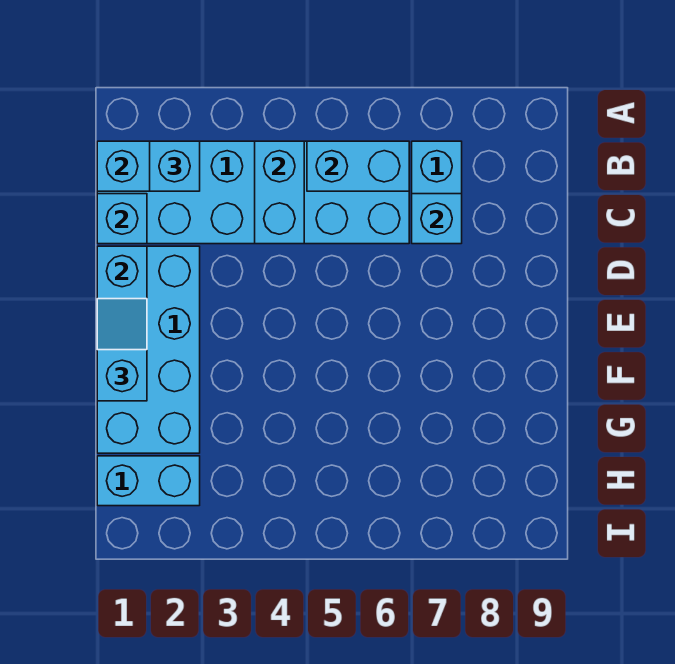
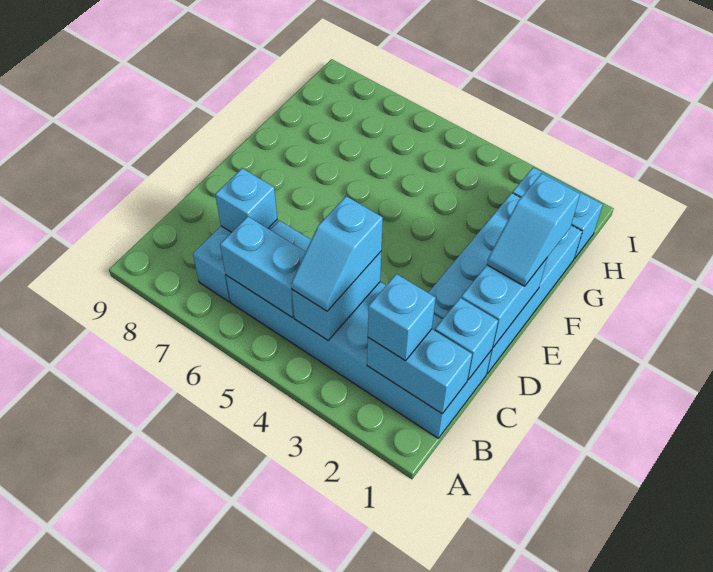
none -> cyan slope B4:C4 level 3 top C

